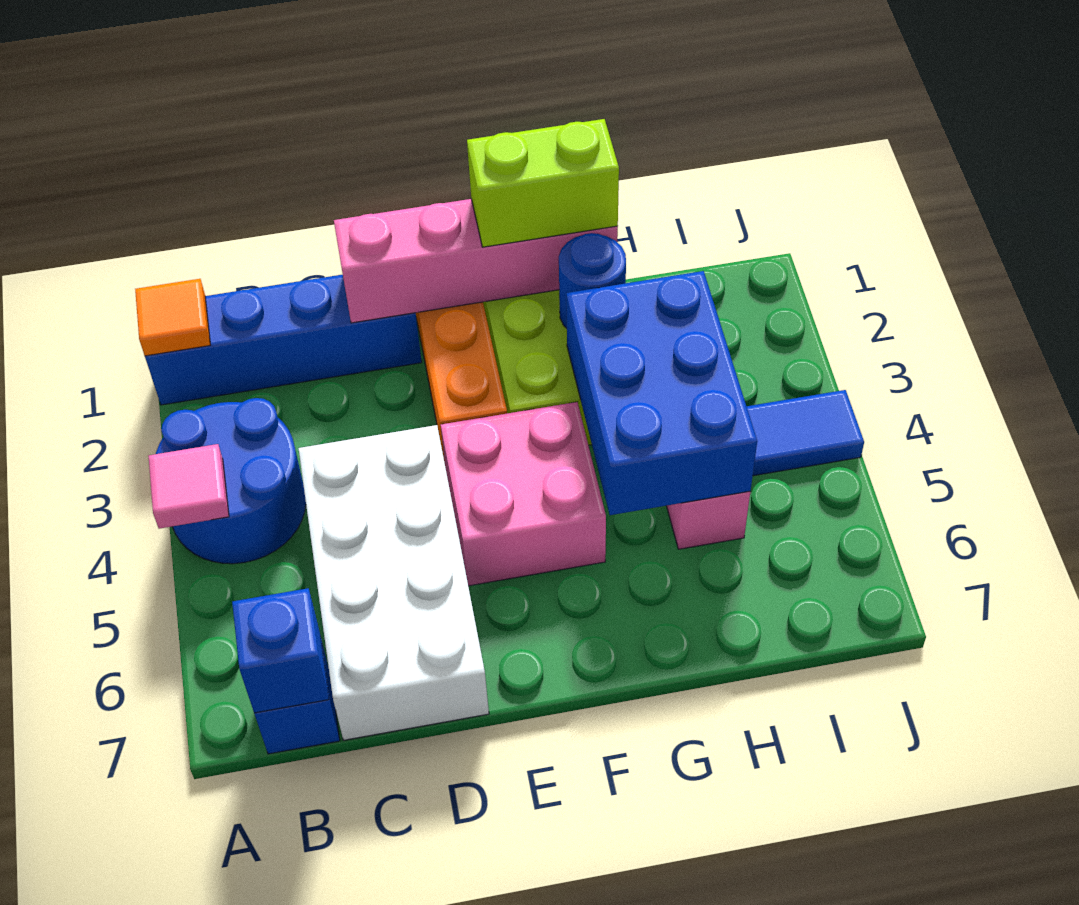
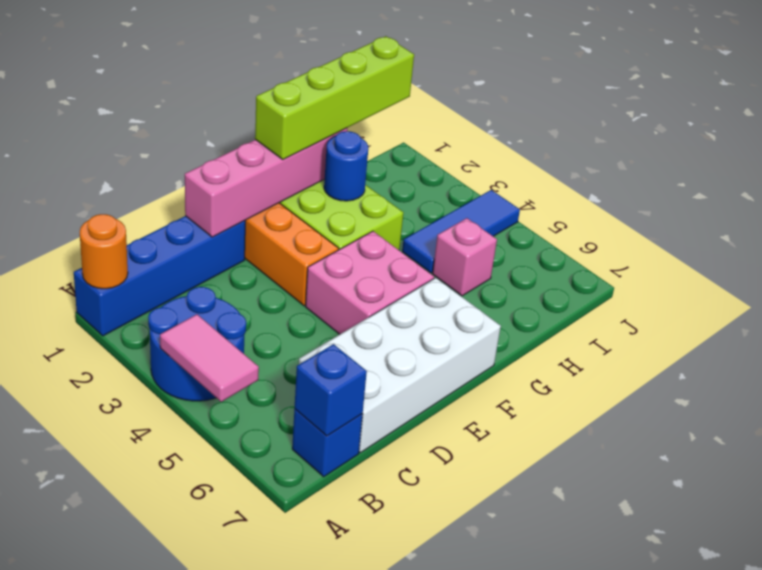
orange tile A1 level 2 -> orange round brick A1 level 2
pink tile A4 level 2 -> pink tile A4:A5 level 2
white brick C4:D7 level 1 -> white brick C6:F7 level 1
lime brick F1:G1 level 3 -> lime brick F1:I1 level 3
blue brick G3:H5 level 2 -> none

